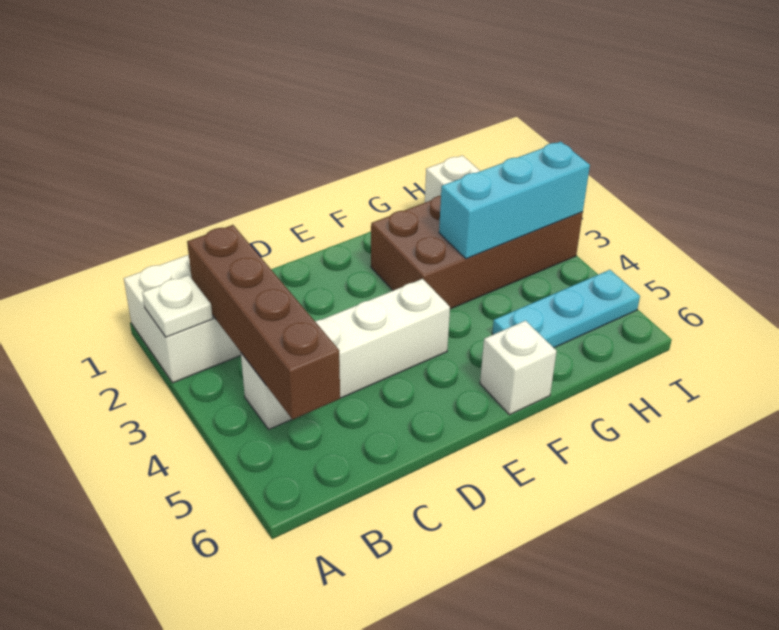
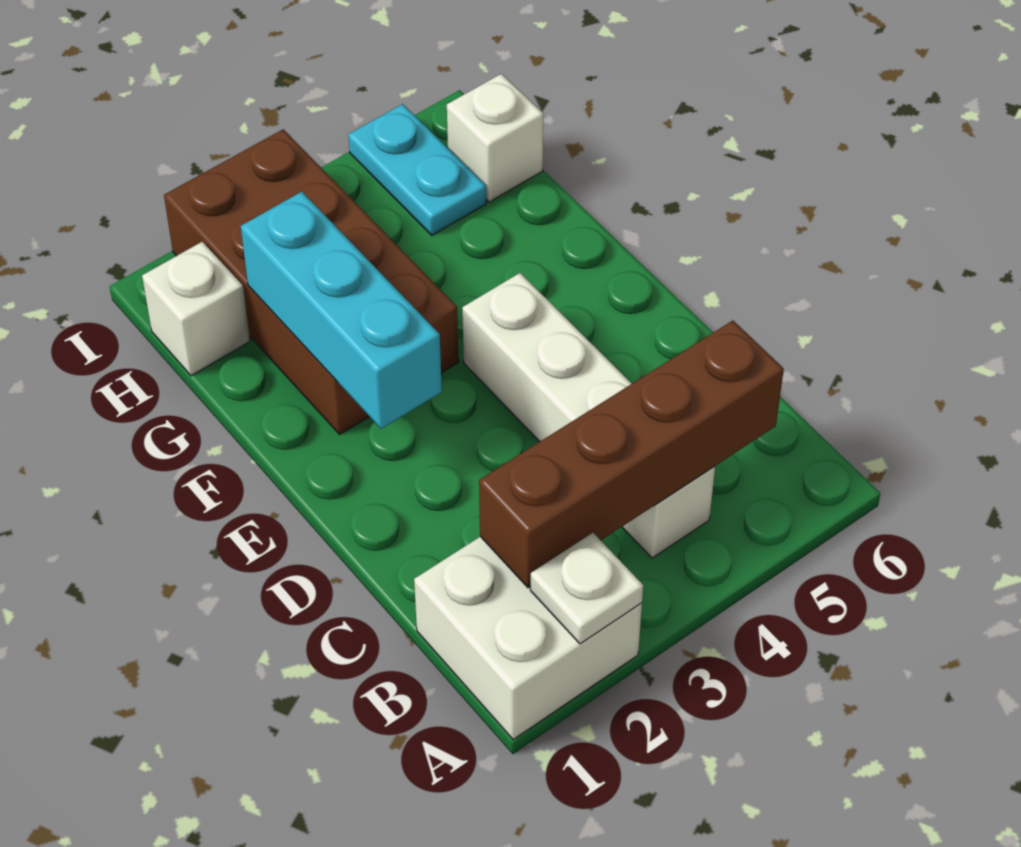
white brick F6 level 1 -> white brick H6 level 1
cyan brick G3:I3 level 2 -> cyan brick E2:G2 level 2
cyan plate G5:I5 level 1 -> cyan plate H5:I5 level 1

